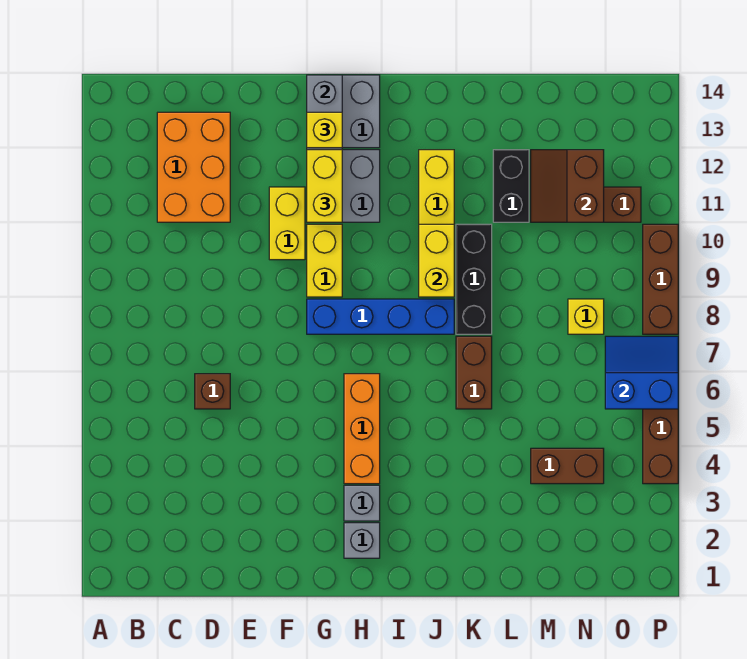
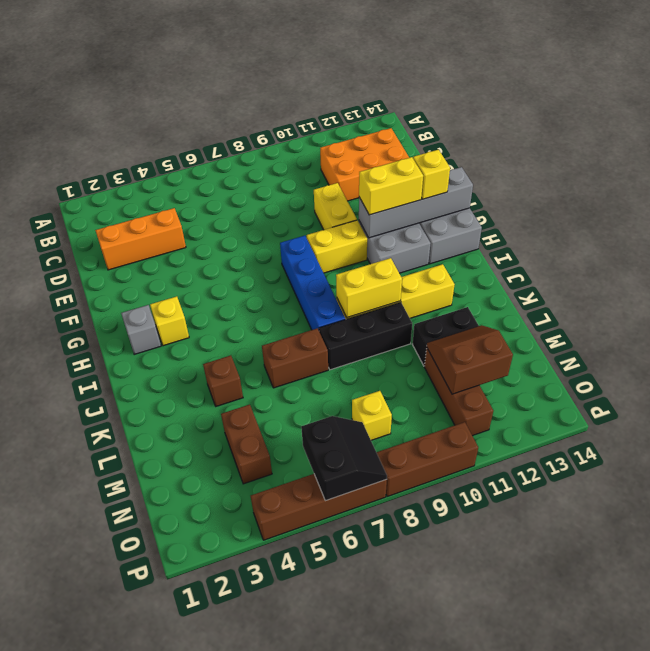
brown brick D6 level 1 -> brown brick K4 level 1
yellow brick F10:F11 level 1 -> yellow brick E10:F10 level 1
grey brick H3 level 1 -> yellow brick H3 level 1
orange brick H4:H6 level 1 -> orange brick D2:D4 level 1
blue slope O6:P7 level 2 top 6 -> black slope O6:P7 level 2 top 6

